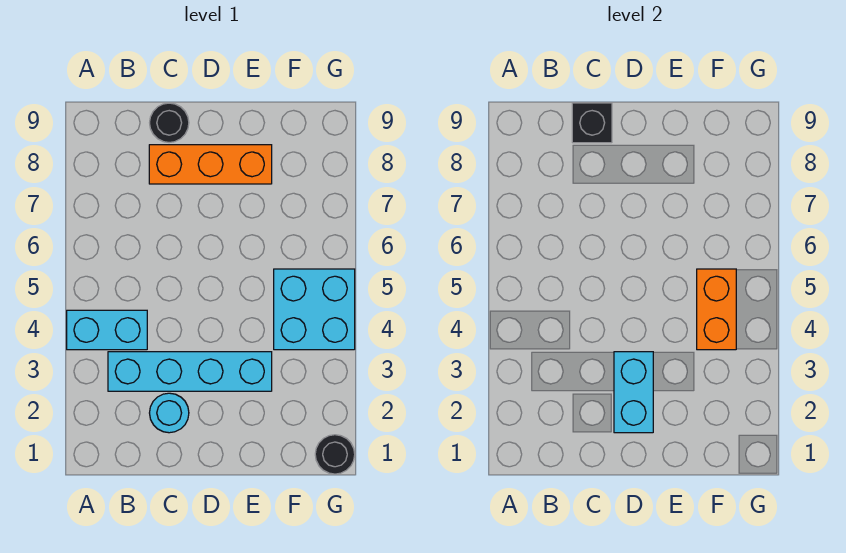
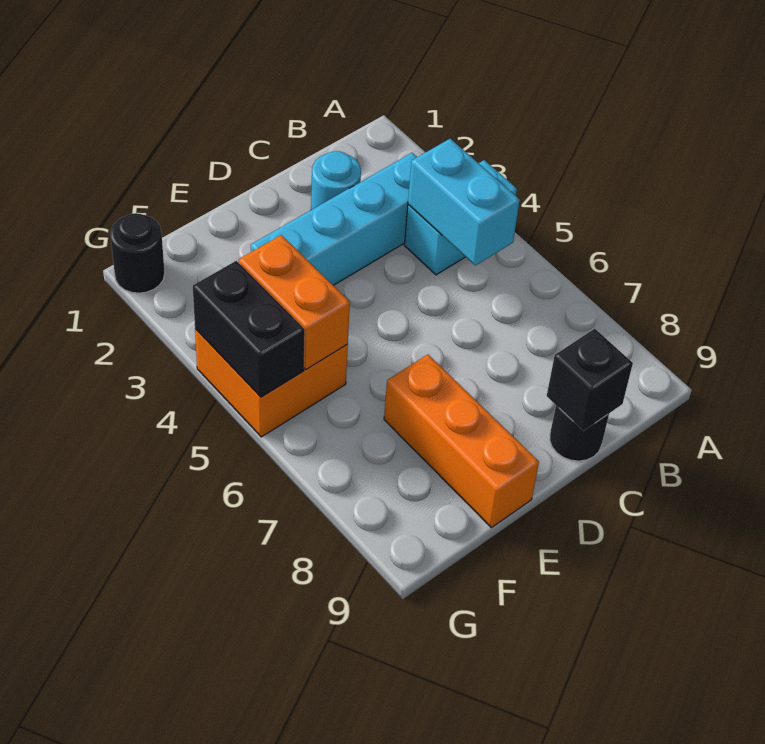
orange brick C8:E8 level 1 -> orange brick E7:E9 level 1
cyan brick D2:D3 level 2 -> cyan brick B4:B5 level 2
cyan brick F4:G5 level 1 -> orange brick F4:G5 level 1
none -> black brick G4:G5 level 2

